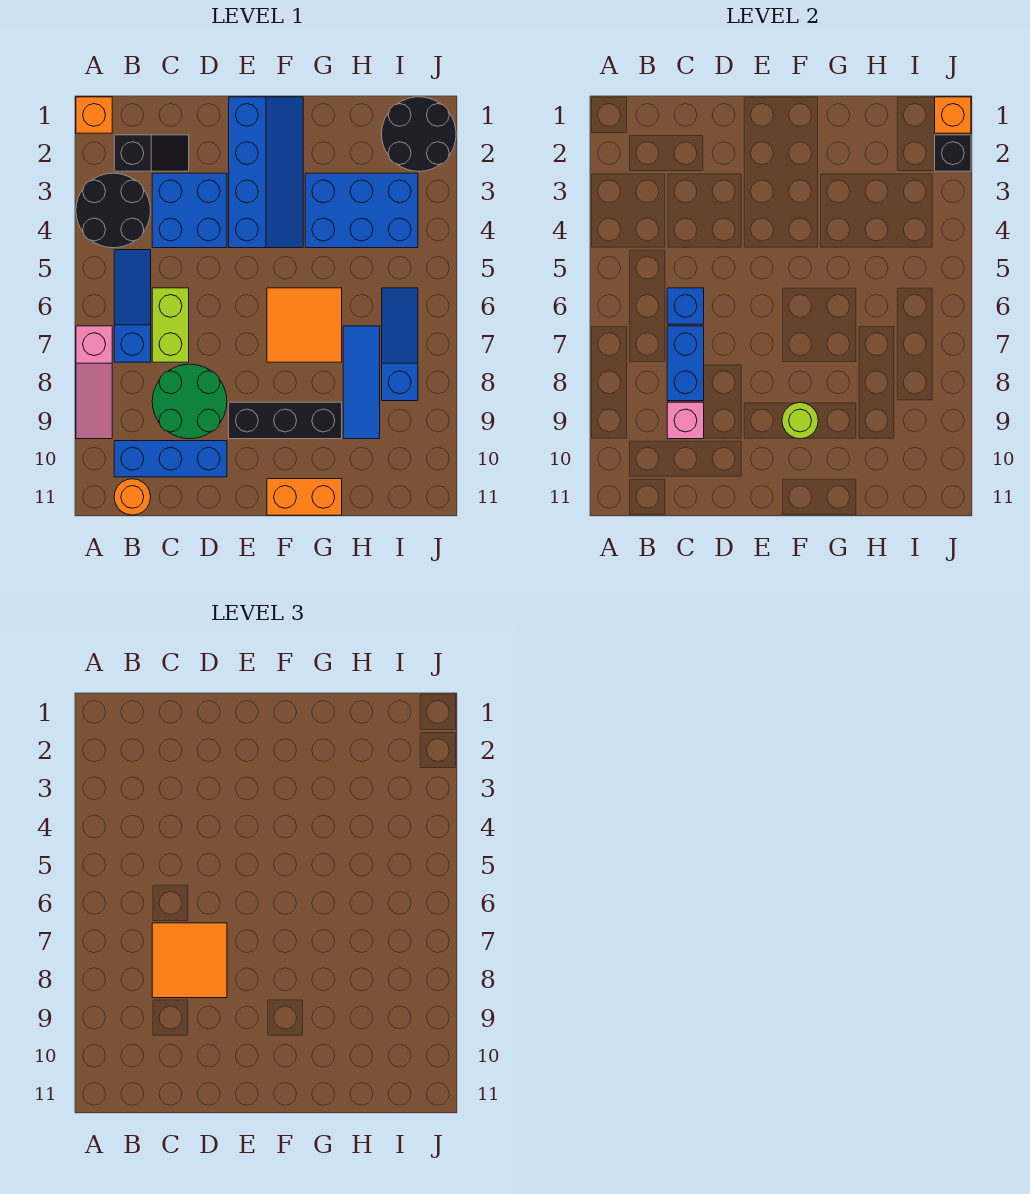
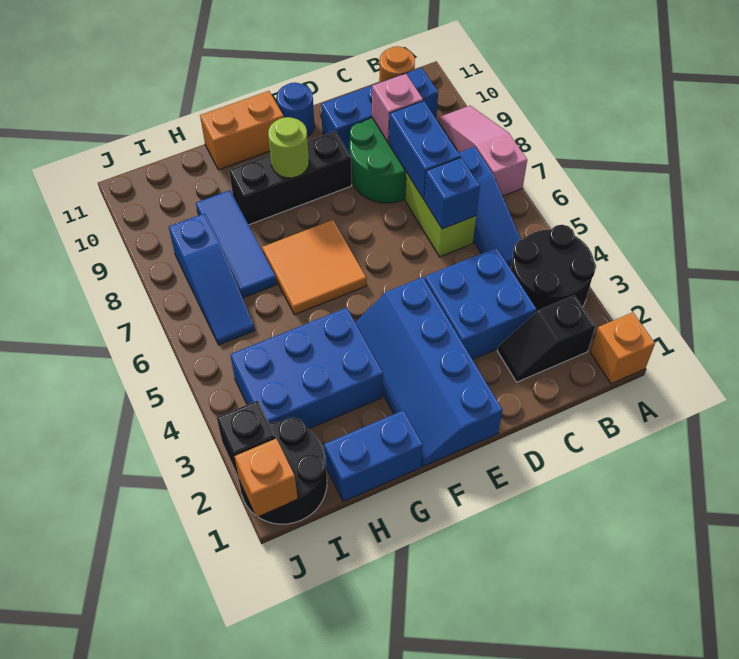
orange tile C7:D8 level 3 -> none
none -> blue round brick E11 level 1
none -> blue brick G1:H1 level 1

